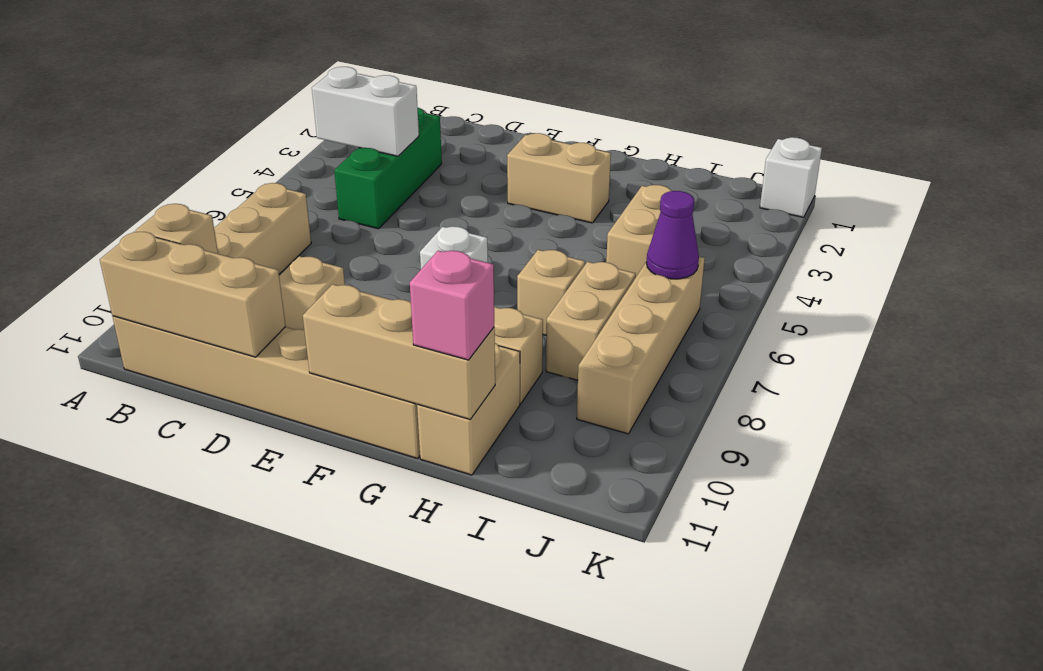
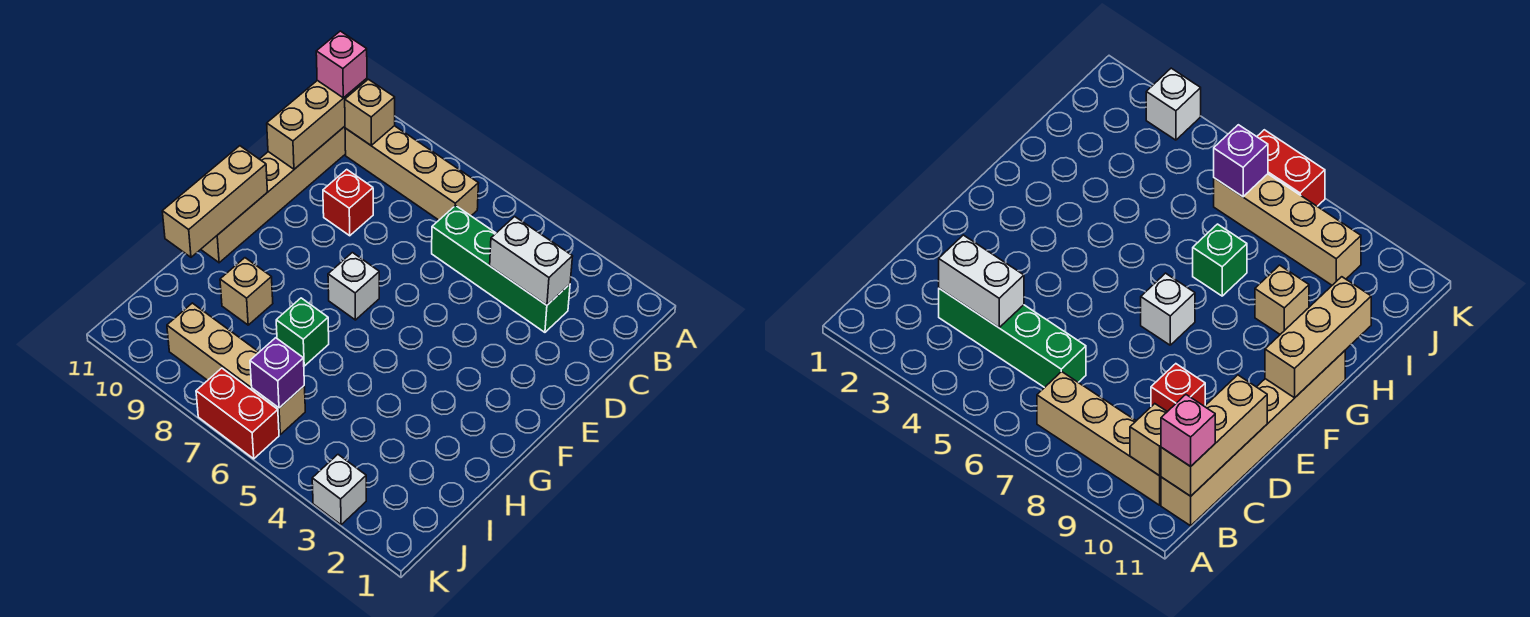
white brick B4:C4 level 2 -> white brick C3:C4 level 2
green brick C3:C5 level 1 -> green brick C3:C6 level 1
tan brick D9 level 1 -> red brick D9 level 1
tan brick F3:G3 level 1 -> none
tan brick H7 level 1 -> green brick H7 level 1
tan brick H10:H11 level 1 -> none
pink brick H11 level 3 -> pink brick B11 level 3
tan brick I4:I5 level 1 -> none
tan brick I7:I8 level 1 -> none
purple cone J6 level 2 -> purple brick J6 level 2
white brick K1 level 1 -> white brick K3 level 1
none -> red brick K6:K7 level 1

